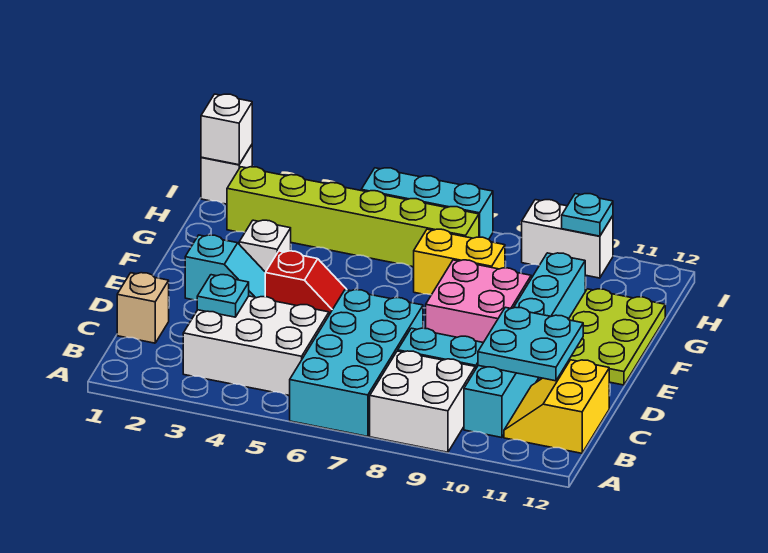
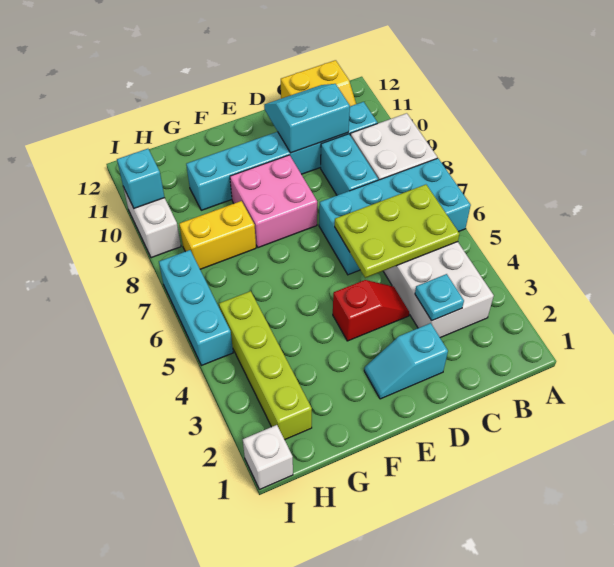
tan brick C1 level 1 -> none
cyan plate C10:D11 level 2 -> cyan slope C10:D11 level 2 top 10
cyan slope E2:E3 level 1 top 2 -> cyan slope D2:E2 level 1 top D
red slope E4:E5 level 1 top 4 -> red slope D4:E4 level 1 top E
lime plate E11:G12 level 1 -> lime plate B5:D6 level 2
white brick F3 level 1 -> none
yellow brick G7:G8 level 1 -> yellow brick G8:H8 level 1
lime brick H2:H7 level 1 -> lime brick H2:H5 level 1
white brick I1 level 2 -> none
cyan plate I10 level 2 -> cyan brick I10 level 2

